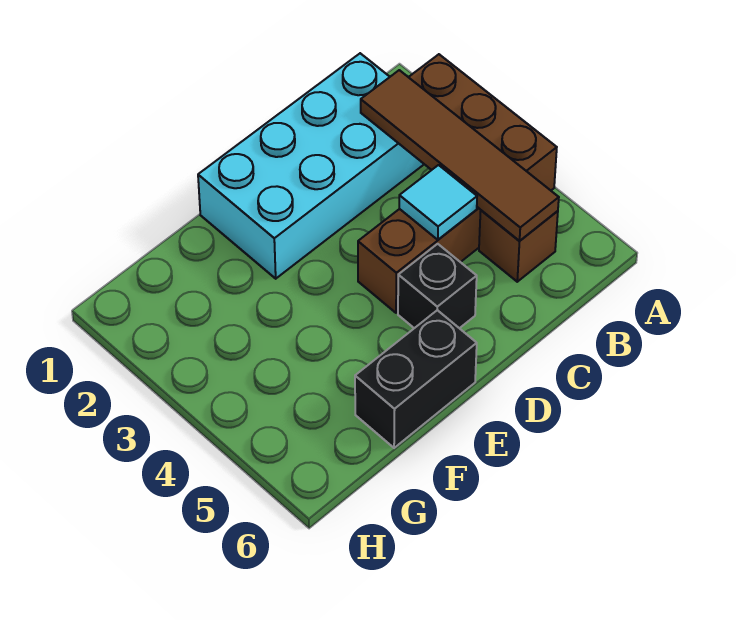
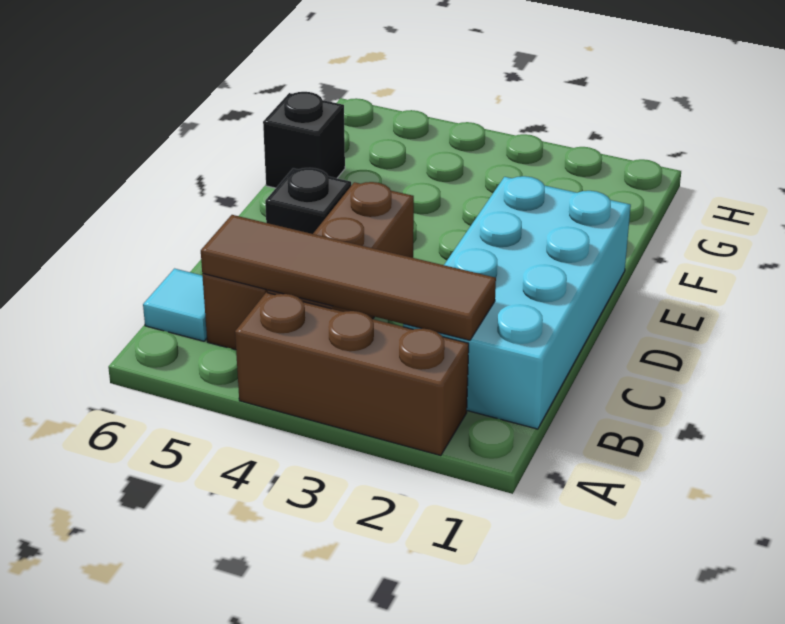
cyan tile C4 level 2 -> cyan tile B6 level 1
black brick E6:F6 level 1 -> black brick F6 level 1

